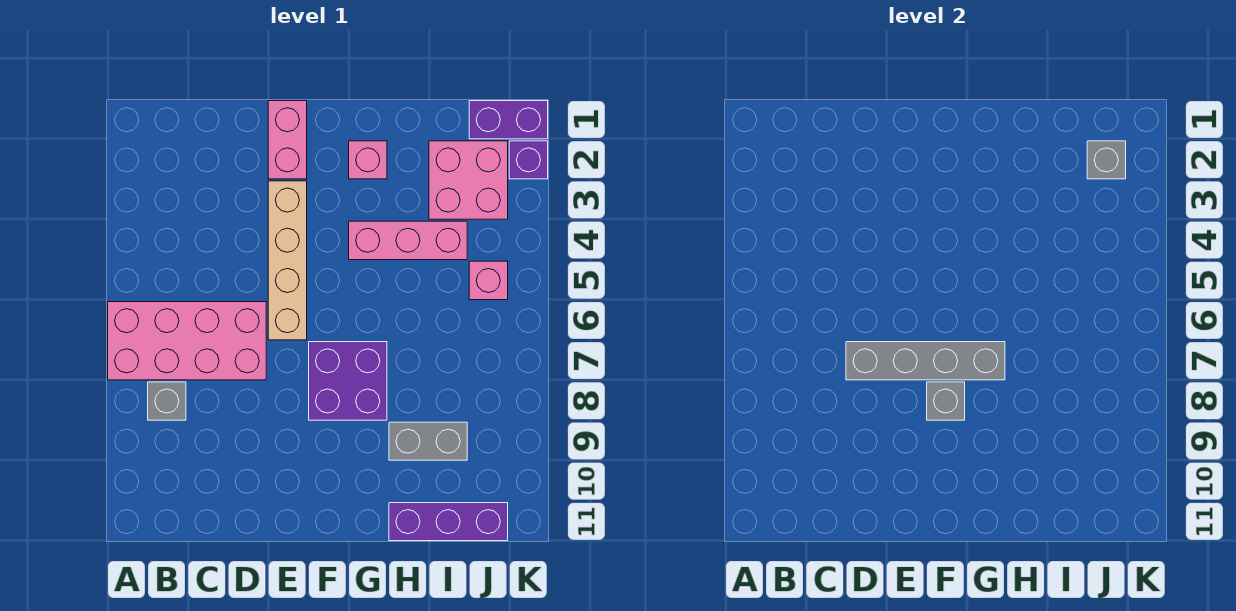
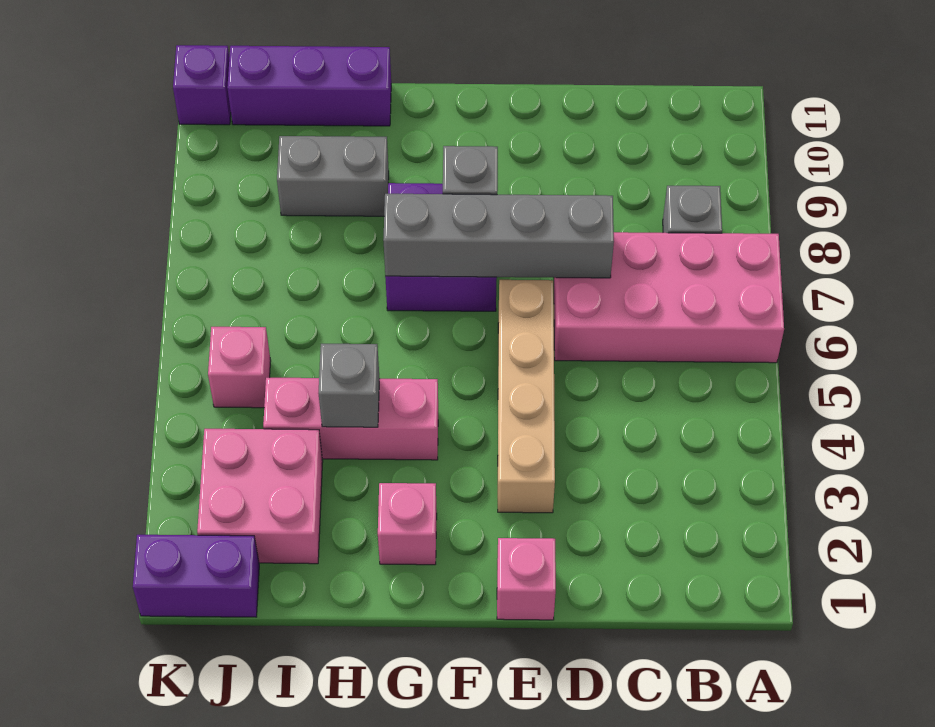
pink brick E1:E2 level 1 -> pink brick E1 level 1
grey brick J2 level 2 -> grey brick H4 level 2
purple brick K2 level 1 -> purple brick K11 level 1

